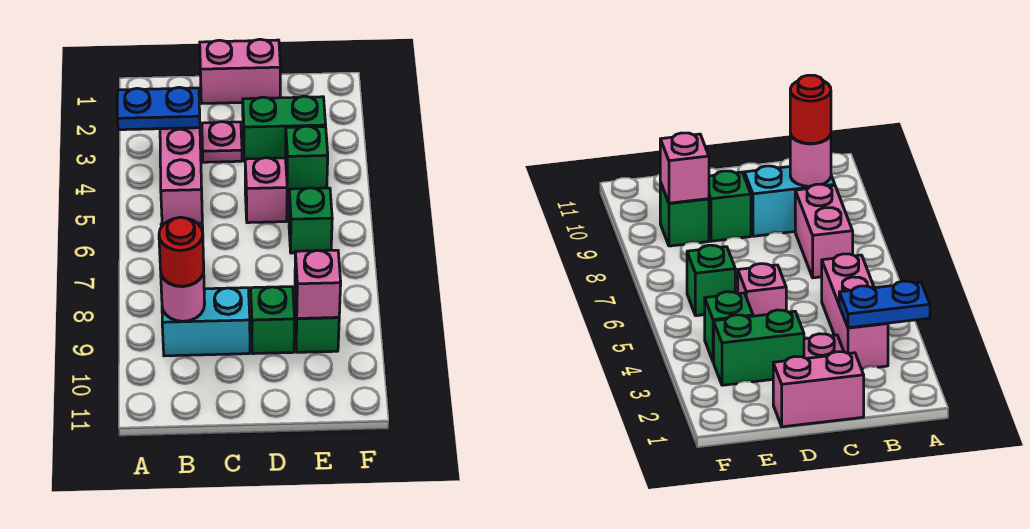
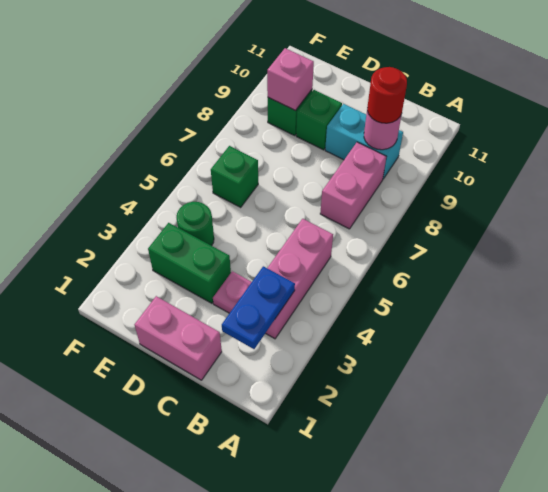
blue plate A3:B3 level 2 -> blue plate B2:B3 level 2
pink brick D5 level 1 -> none
green brick E4 level 1 -> green round brick E4 level 1

